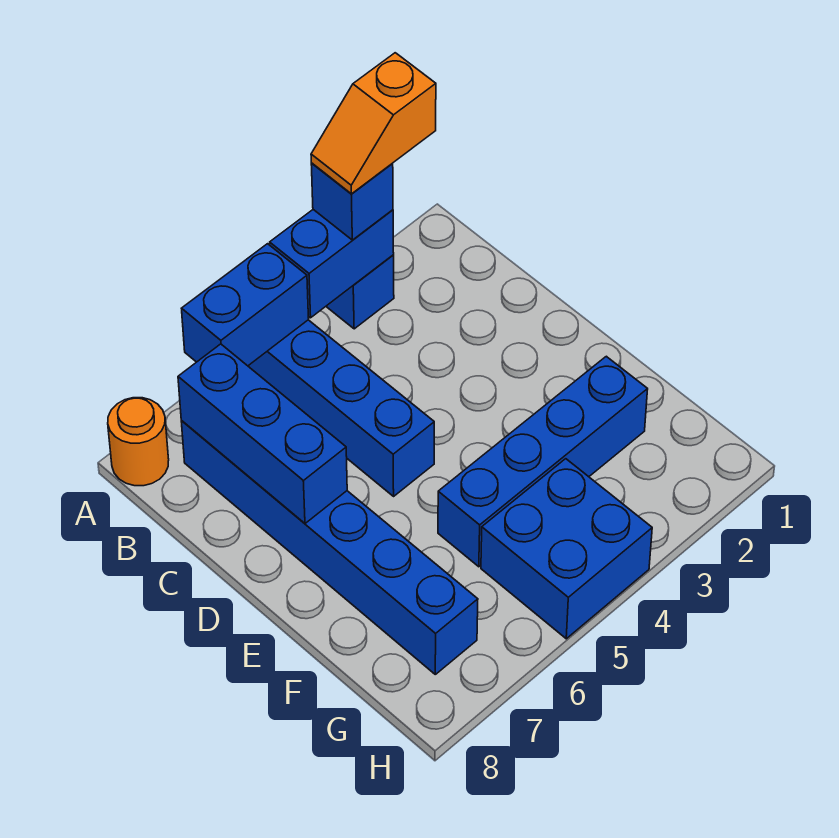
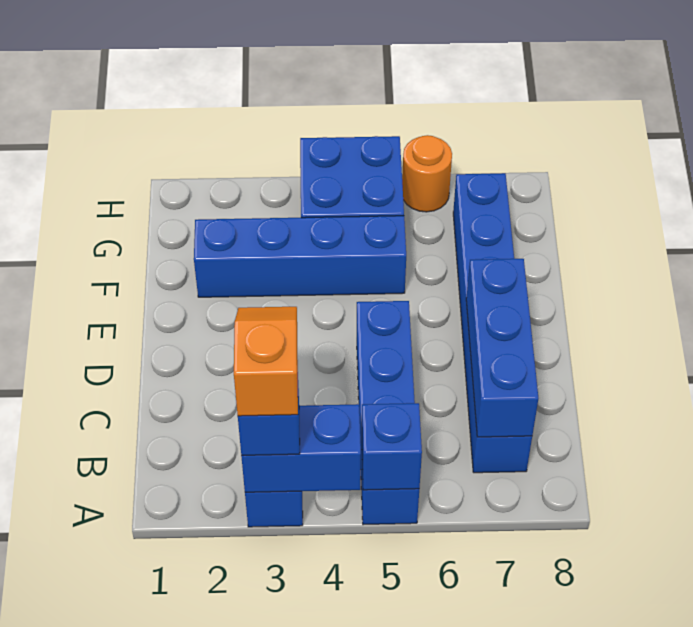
orange slope A2:A3 level 4 top 2 -> orange slope A3:B3 level 4 top A
blue brick A5:A6 level 2 -> blue brick A5 level 2
orange round brick A8 level 1 -> orange round brick H6 level 1

